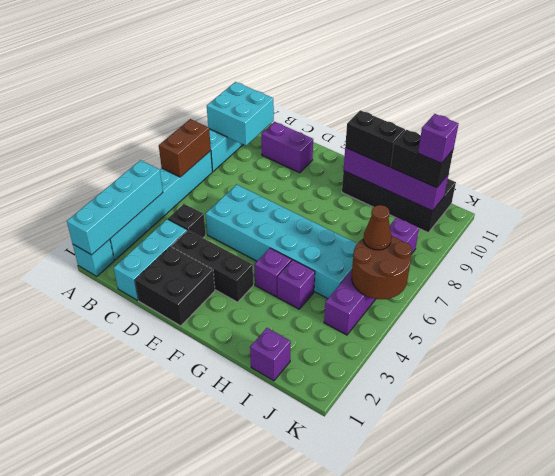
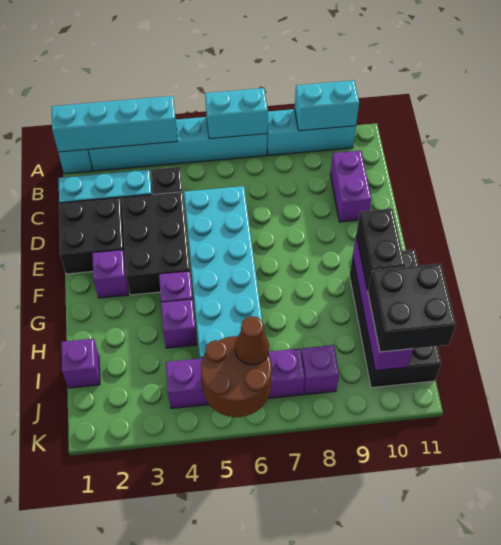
brown brick A6:A7 level 2 -> cyan brick A6:A7 level 2
cyan brick A9:B10 level 2 -> cyan brick A9:A10 level 2
black brick D3:F3 level 1 -> black brick D3:F4 level 1
black brick I10:J10 level 3 -> black brick I10:J11 level 3
purple brick J10 level 4 -> purple brick F2 level 1

